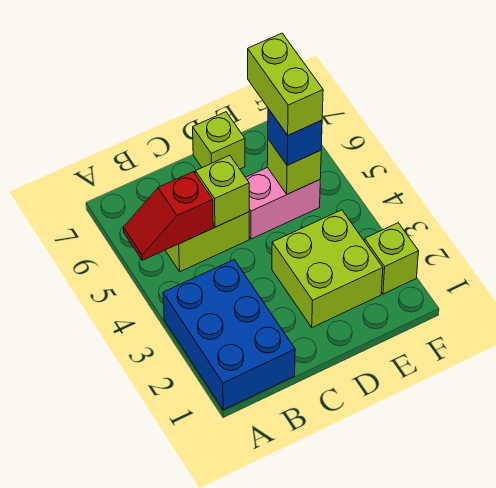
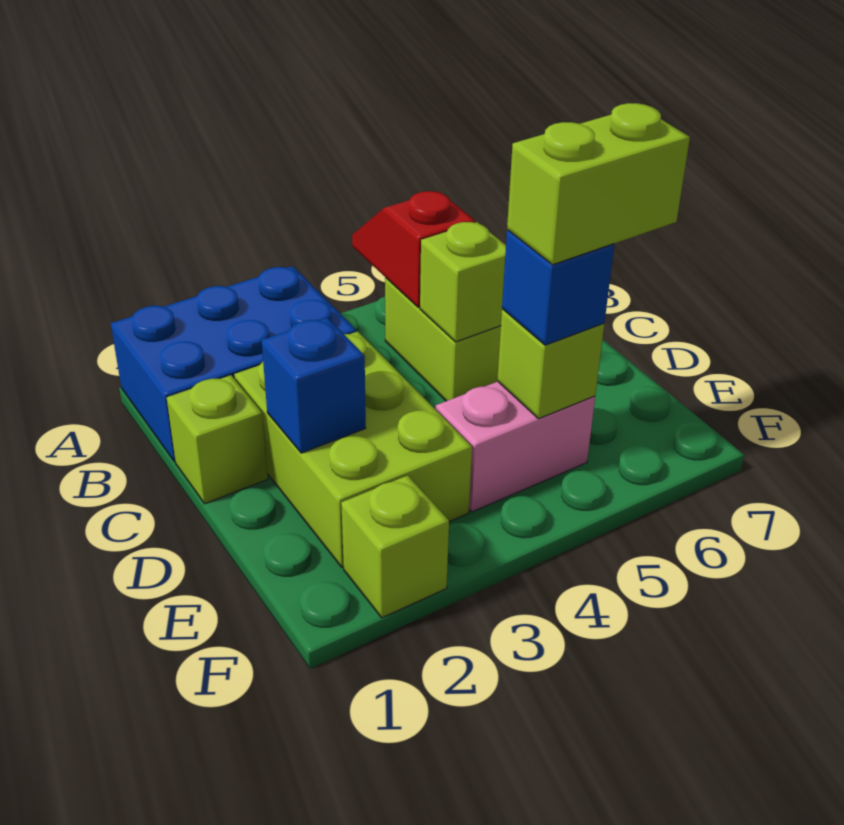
lime brick D2:E3 level 1 -> lime brick C2:E3 level 1
none -> blue brick D2 level 2
pink brick D5:E5 level 1 -> pink brick E4:E5 level 1
lime brick D7 level 1 -> lime brick C1 level 1

